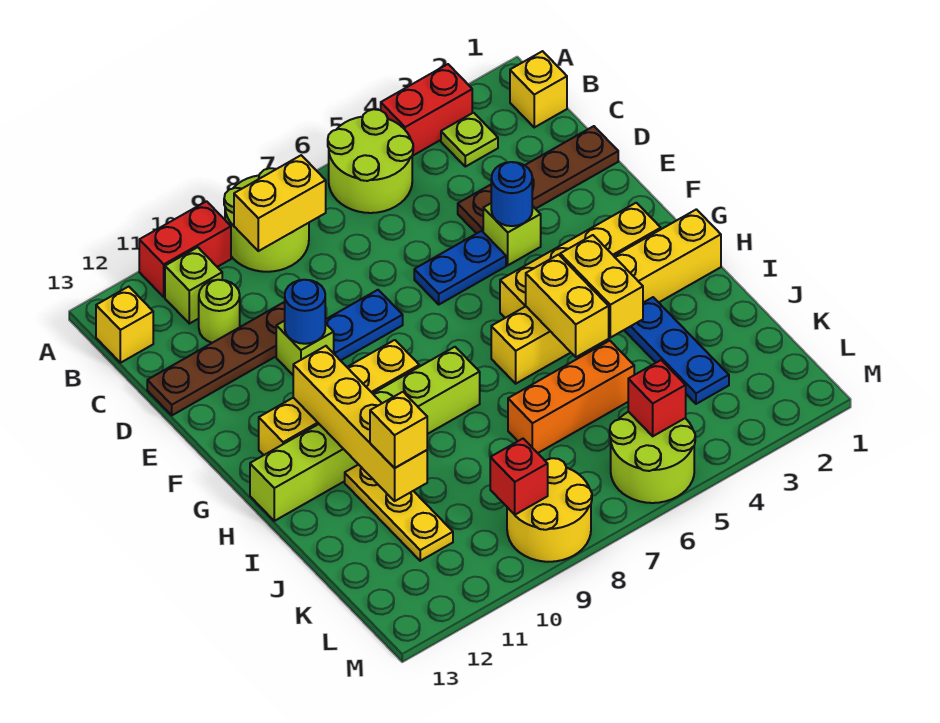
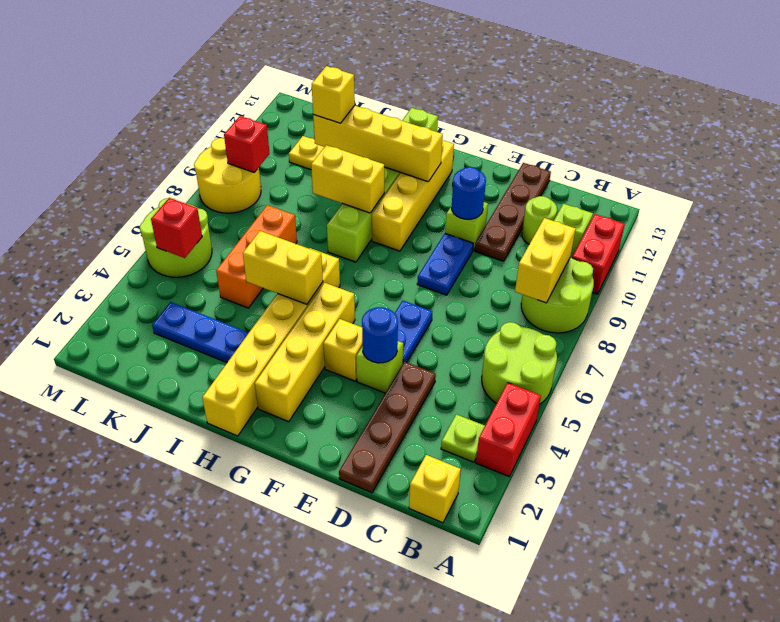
yellow brick B13 level 1 -> yellow brick F4 level 1
yellow brick H4:I4 level 2 -> yellow brick H9:I9 level 2

